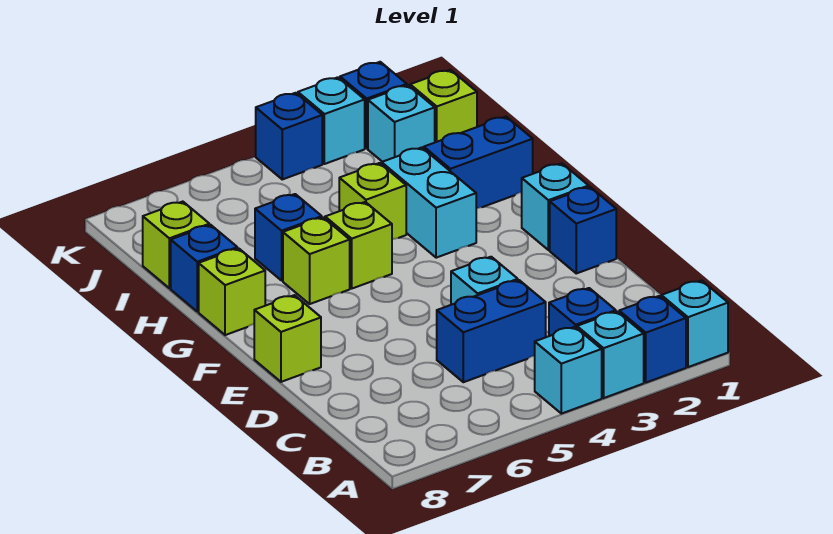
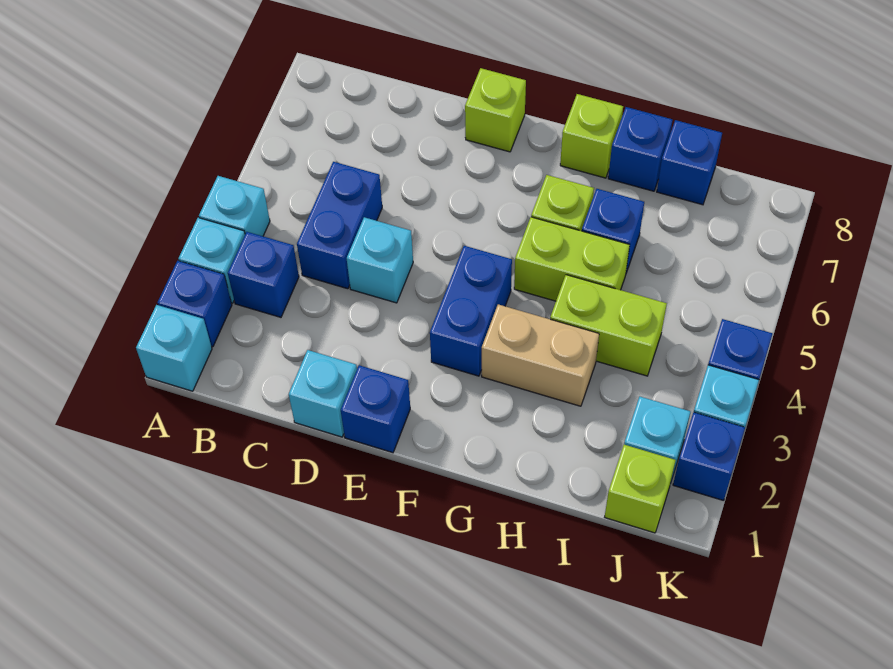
cyan brick F1 level 1 -> cyan brick D1 level 1
cyan brick G3:H3 level 1 -> tan brick G3:H3 level 1
lime brick G5 level 1 -> lime brick G5:H5 level 1
blue brick H1:H2 level 1 -> blue brick F3:F4 level 1
lime brick H4 level 1 -> lime brick H4:I4 level 1
lime brick I8 level 1 -> blue brick I8 level 1

